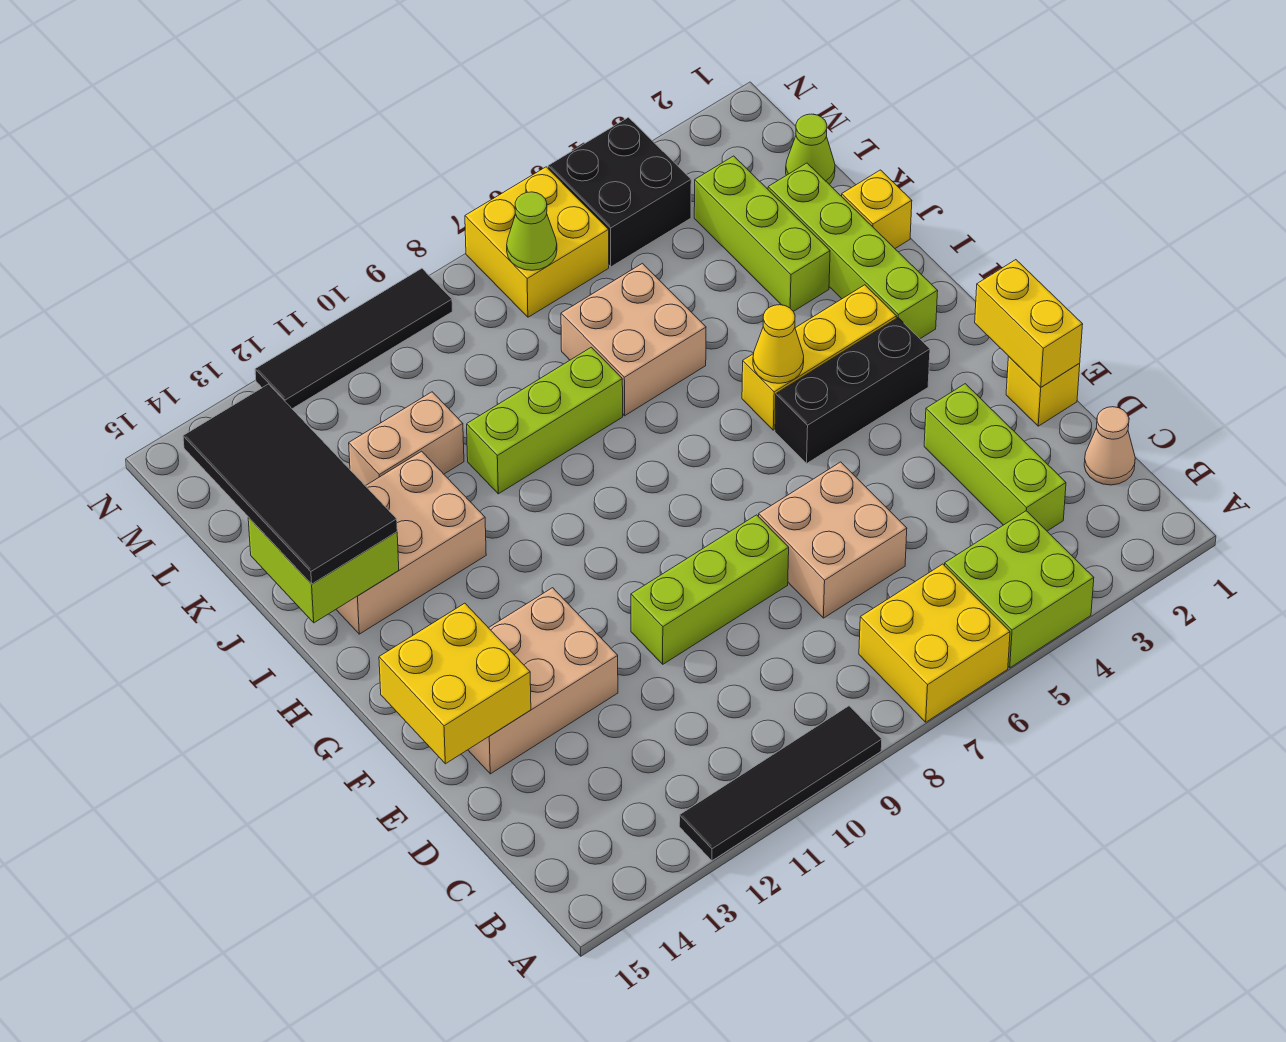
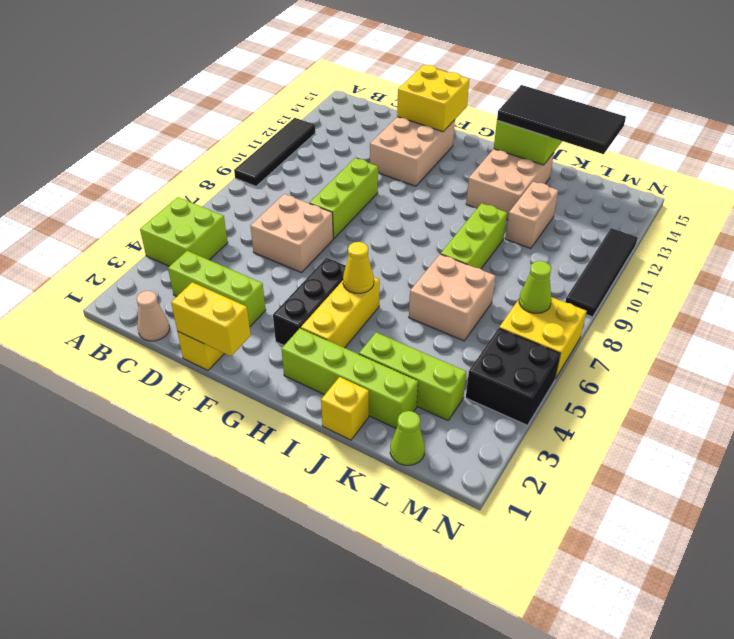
yellow brick A6:B7 level 1 -> none

